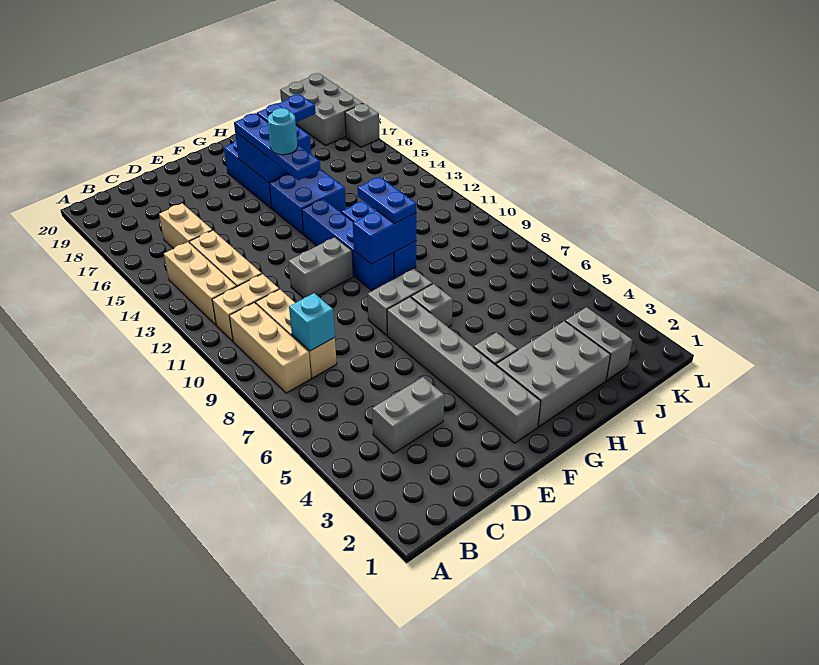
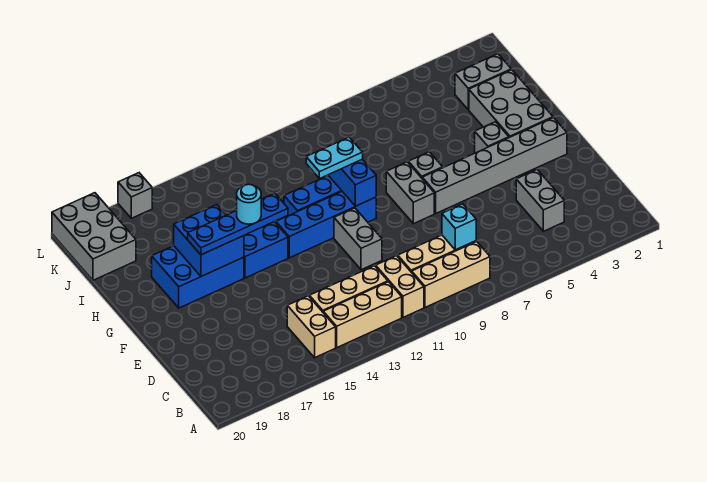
tan brick C15:C16 level 1 -> tan brick B15:C15 level 1
blue plate H10:H11 level 3 -> cyan plate H10:H11 level 3
blue plate H17:I17 level 3 -> none
grey brick K18:L20 level 1 -> grey brick J19:L20 level 1

